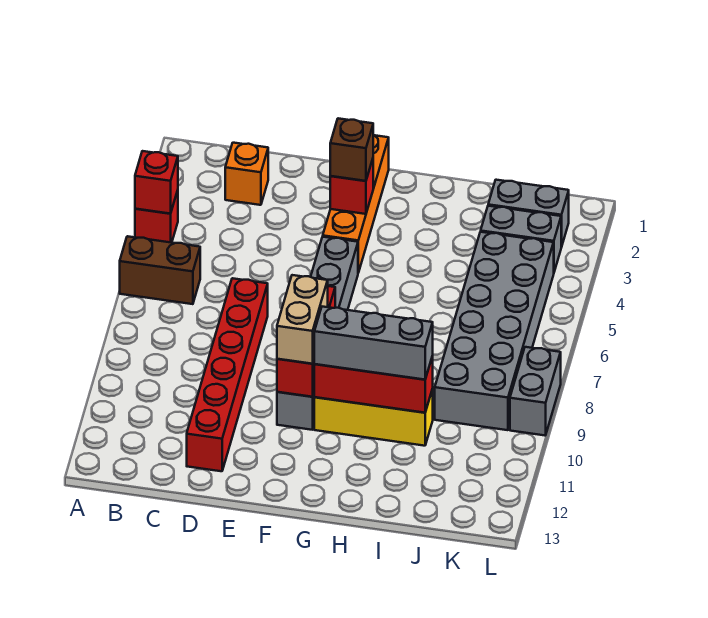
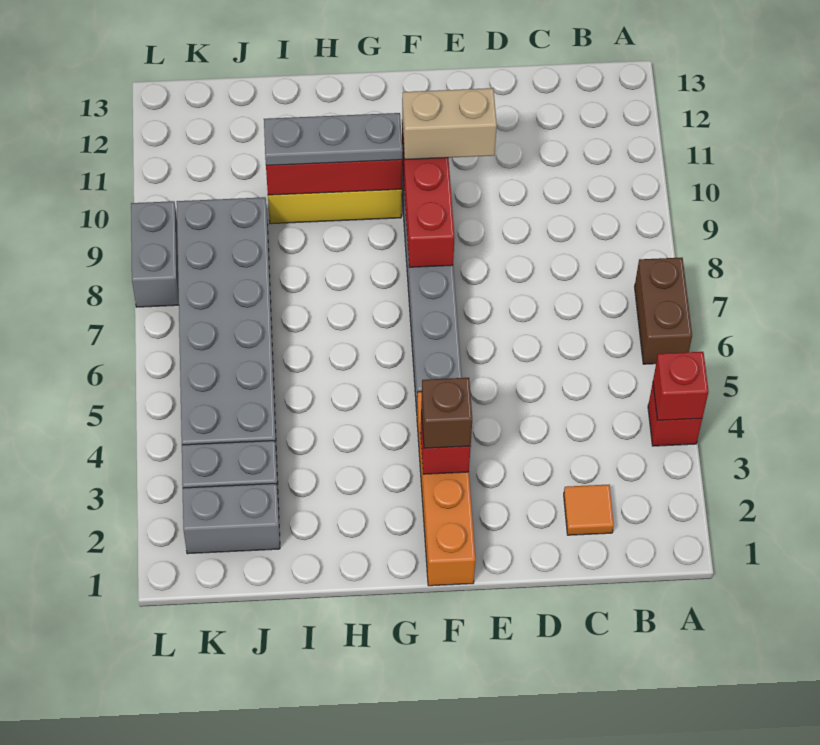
brown brick A6:B6 level 1 -> brown brick A6:A7 level 1
orange brick C2 level 1 -> orange tile C2 level 1
red brick D7:D12 level 1 -> none
tan brick F9:F10 level 3 -> tan brick E10:F10 level 3
grey brick G10:I10 level 3 -> grey plate G10:I10 level 3

